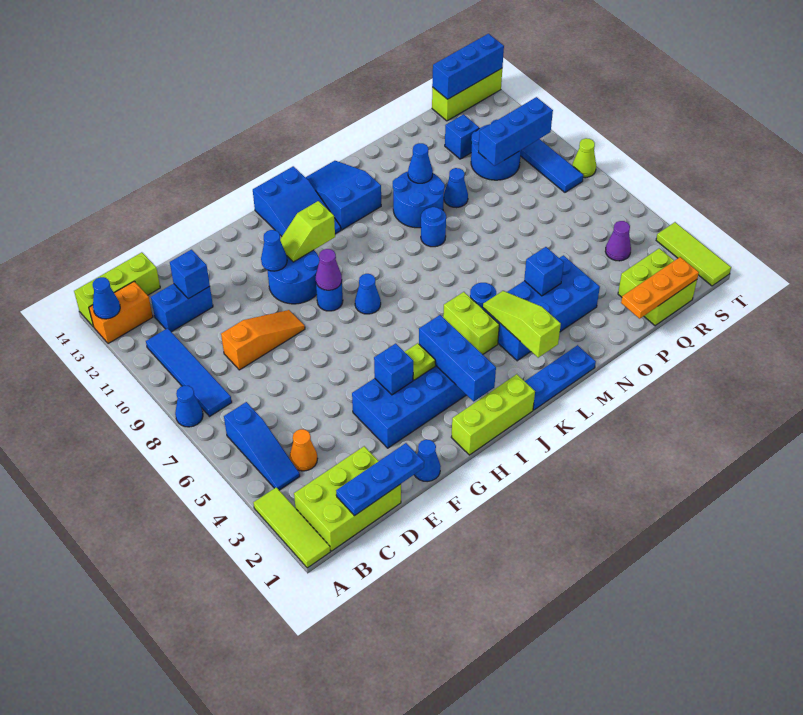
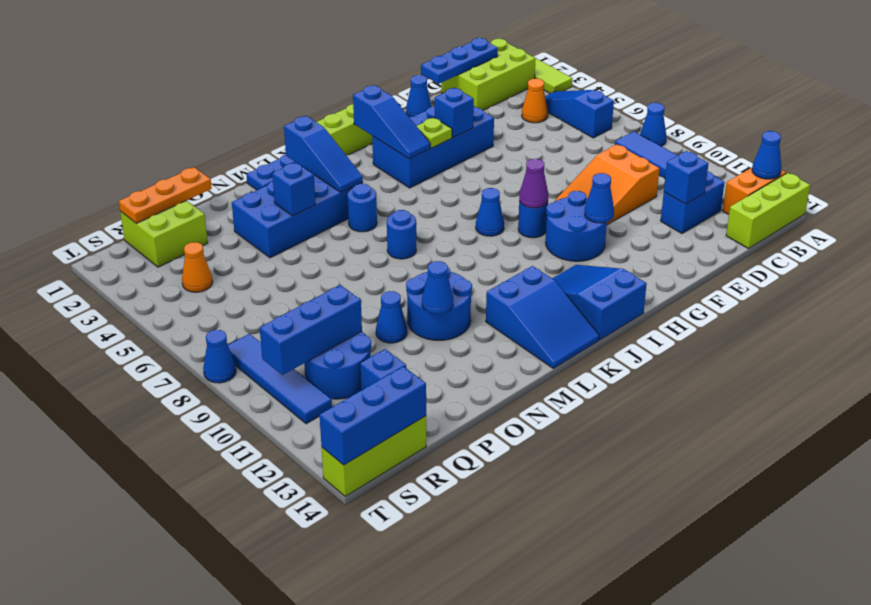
orange slope D9:F9 level 1 top D -> orange slope D9:F10 level 1 top D
lime slope H11:I11 level 2 top I -> none
blue brick I2:I4 level 2 -> blue slope I2:I4 level 2 top 2
lime brick K4:K5 level 1 -> none
lime slope L2:L4 level 2 top 2 -> blue slope L2:L4 level 2 top 2
blue round brick M9 level 1 -> blue round brick L7 level 1
purple cone R4 level 1 -> orange cone R4 level 1
lime tile T1:T3 level 1 -> none
lime cone T8 level 1 -> blue cone T8 level 1

